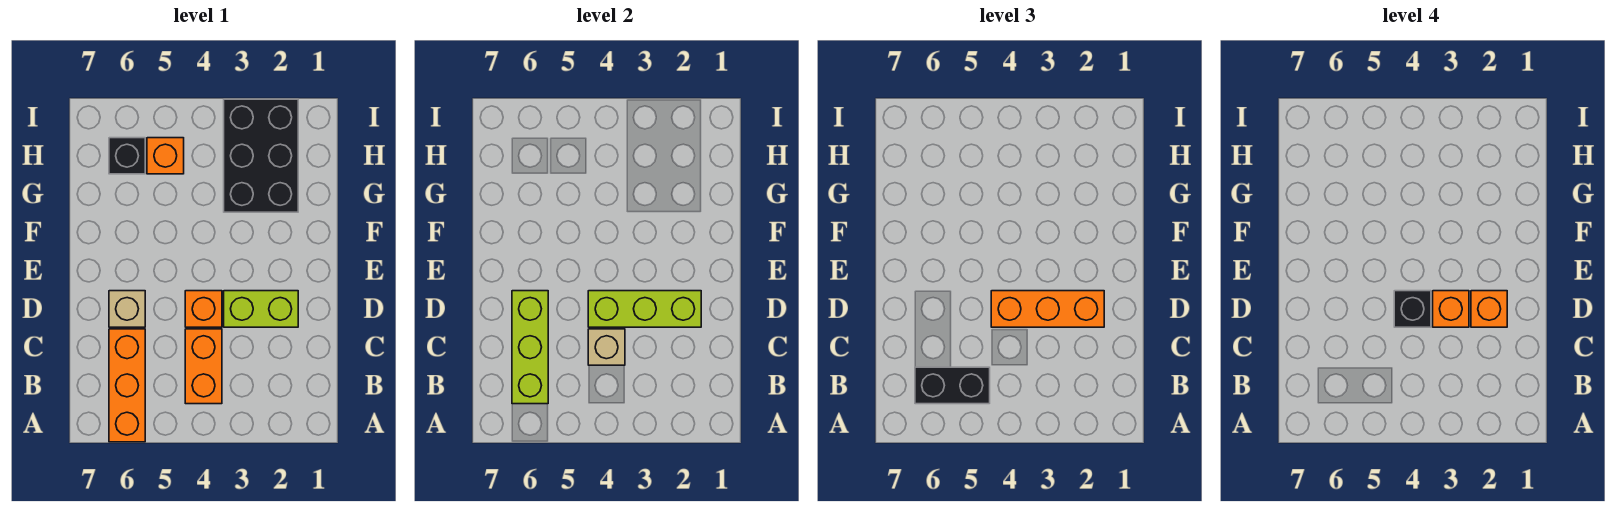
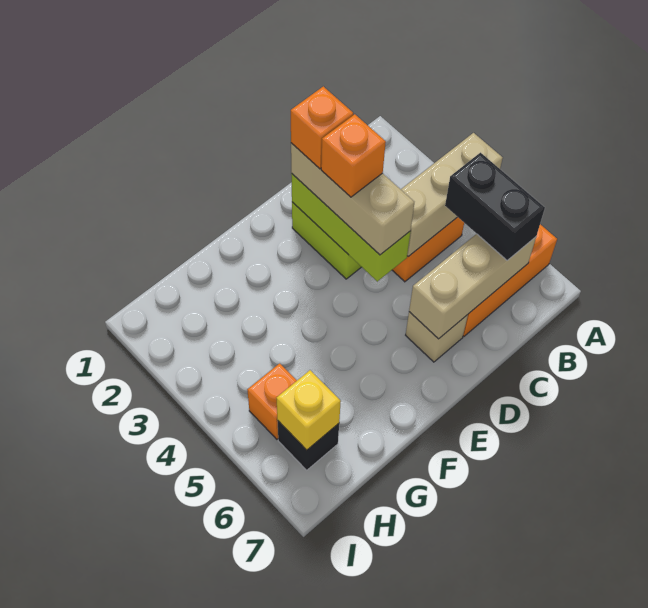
lime brick B6:D6 level 2 -> tan brick B6:D6 level 2
tan brick C4 level 2 -> tan brick A4:C4 level 2
orange brick D2:D4 level 3 -> tan brick D2:D4 level 3
orange brick D4 level 1 -> none
black brick D4 level 4 -> none
black brick G2:I3 level 1 -> none
none -> yellow brick H6 level 2

